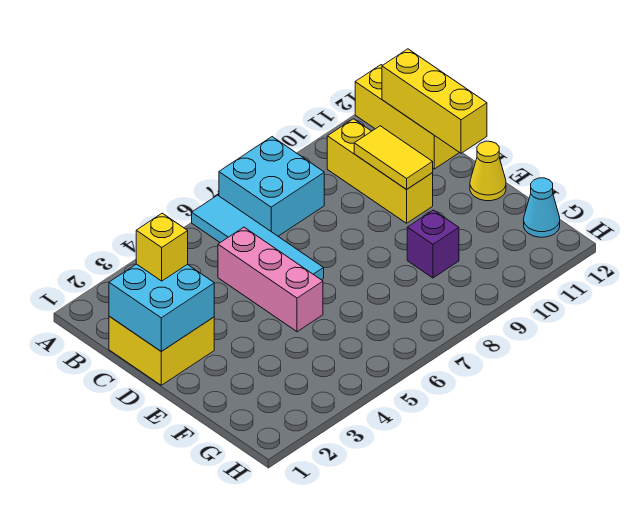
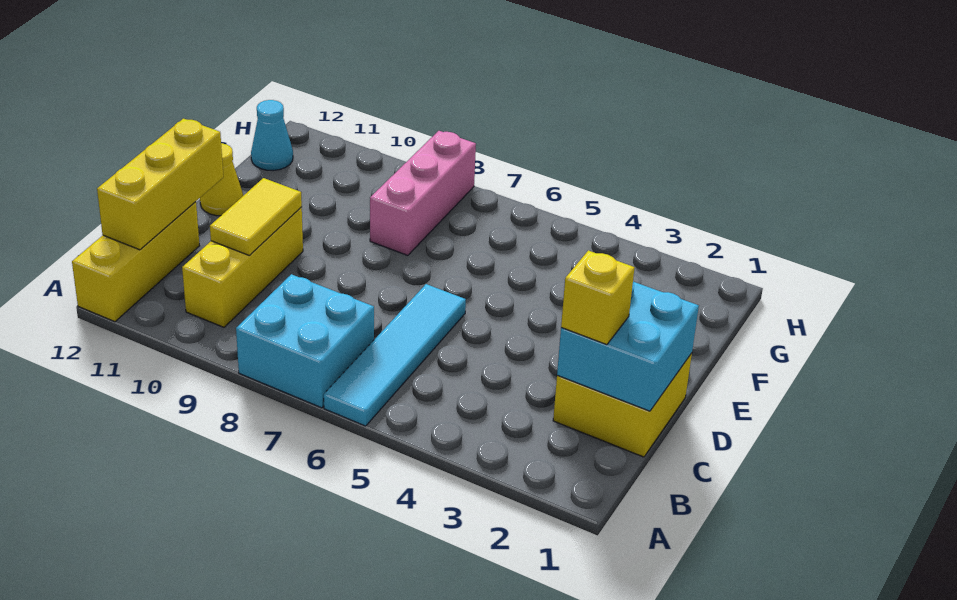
pink brick C5:E5 level 1 -> pink brick F8:H8 level 1
purple brick F9 level 1 -> none

